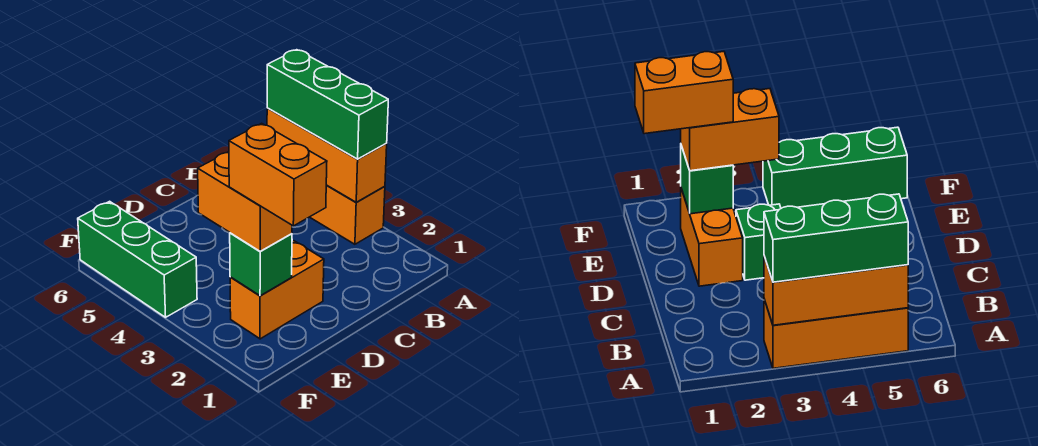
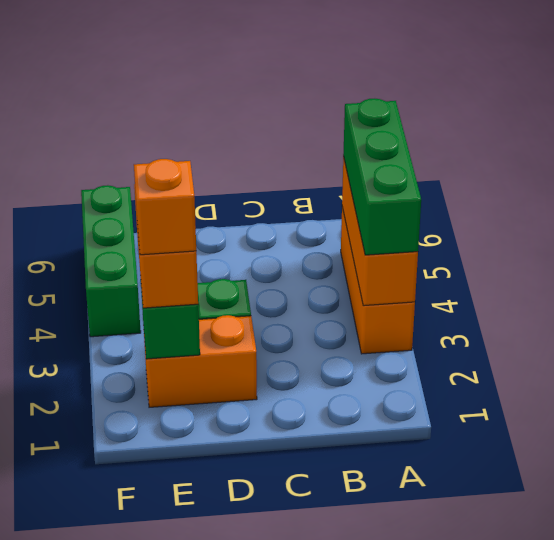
orange brick E1:E2 level 4 -> orange brick E2 level 4

